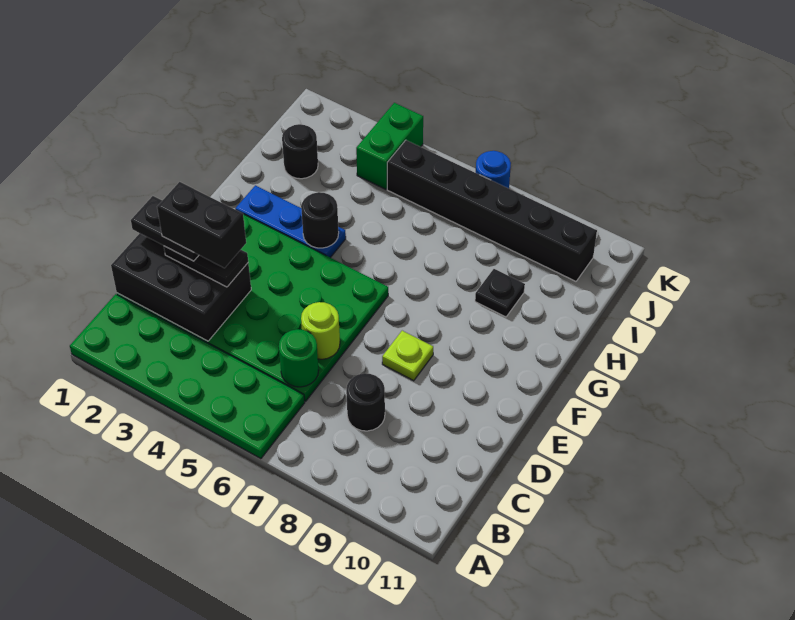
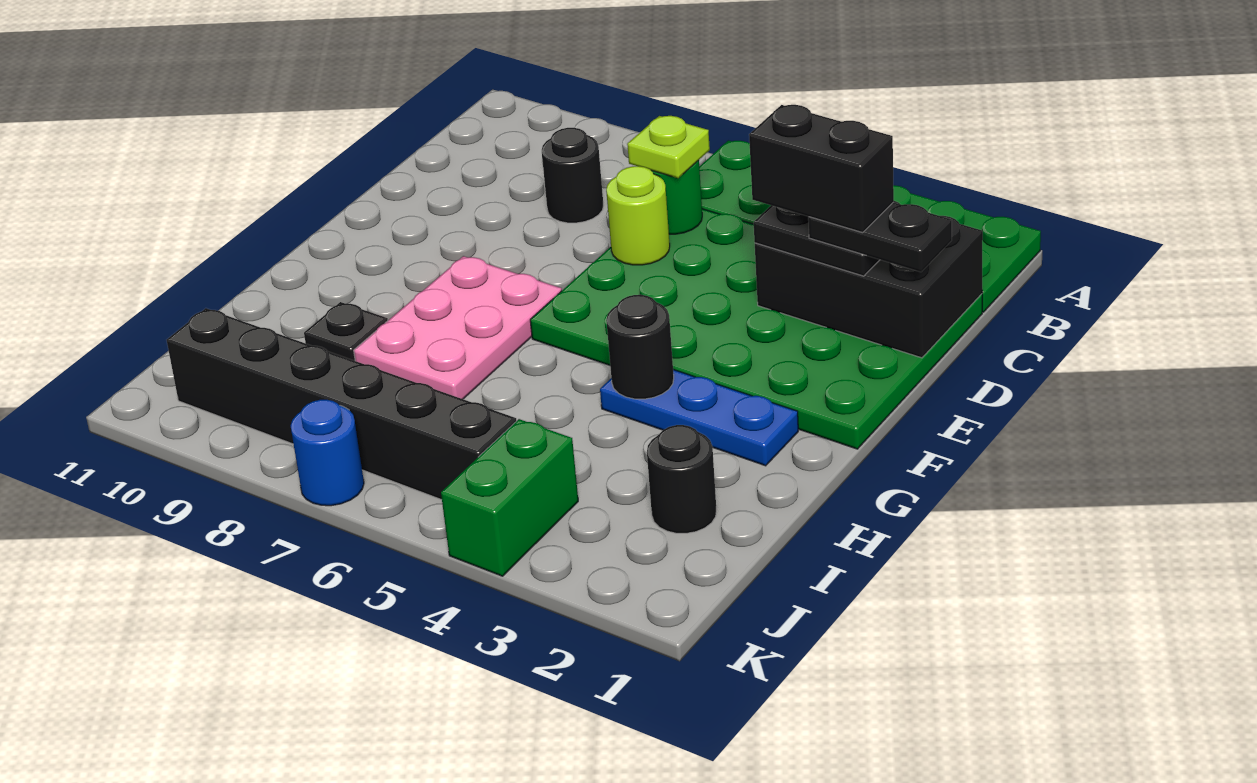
lime plate E8 level 1 -> lime plate C6 level 3
none -> pink plate F7:H8 level 1

